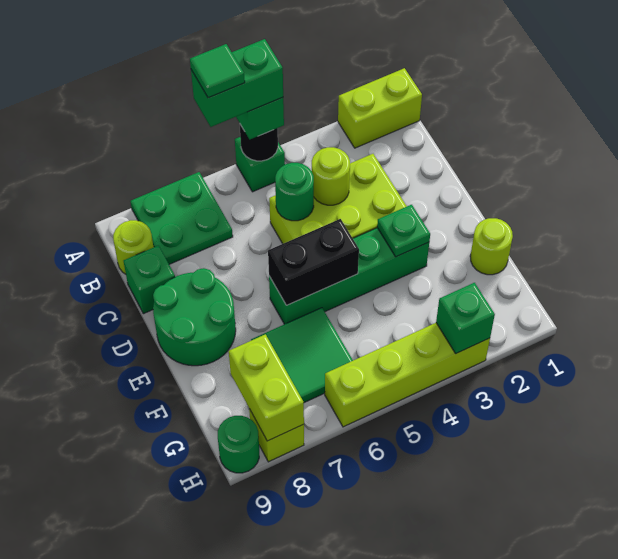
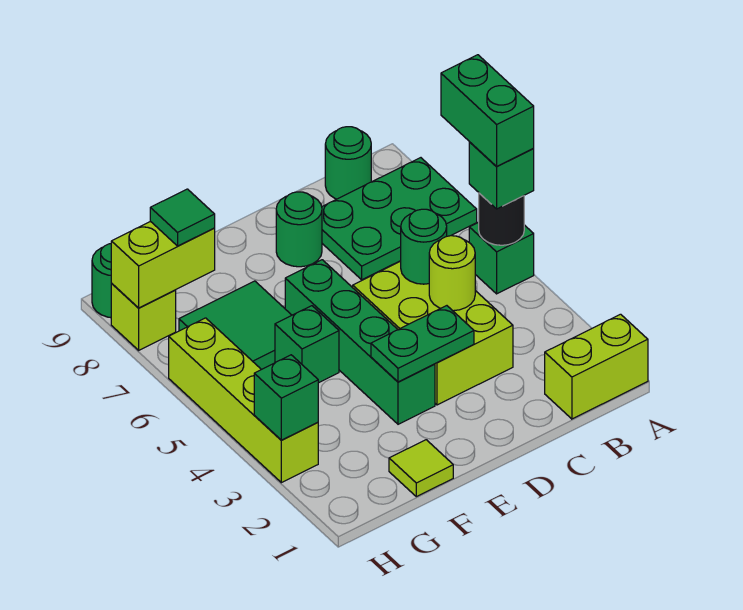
lime brick A1:A2 level 1 -> lime brick A1:B1 level 1
green tile A6 level 5 -> green tile G8 level 3
green plate A7:B8 level 1 -> green plate A7:C8 level 1
lime round brick B9 level 1 -> green round brick B9 level 1
green brick C9 level 1 -> green brick F5 level 1
green round brick D8:E9 level 1 -> green round brick D8 level 1
green plate E3 level 2 -> green plate D3:E3 level 2
black brick E5:E6 level 2 -> none
lime round brick F1 level 1 -> lime tile F1 level 1

